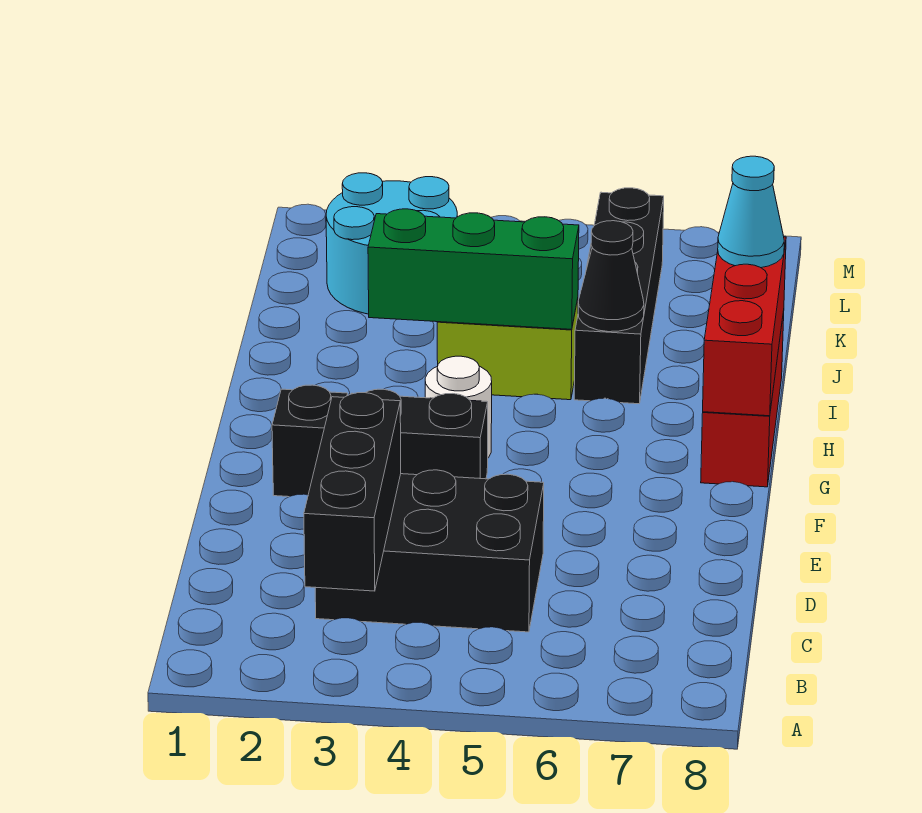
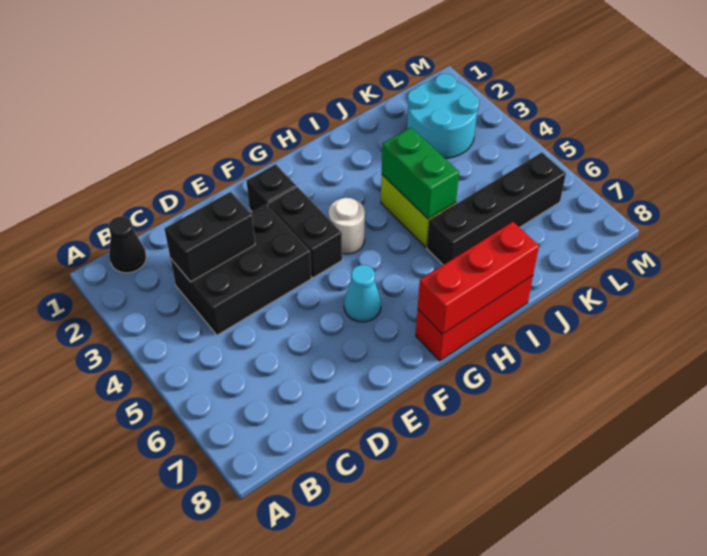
black brick B3:D3 level 2 -> black brick C3:D3 level 2
black brick C3:D5 level 1 -> black brick C3:E4 level 1
green brick I3:I5 level 2 -> green brick I4:I5 level 2
black cone I6 level 2 -> black cone B1 level 1
cyan cone I8 level 3 -> cyan cone F6 level 1

